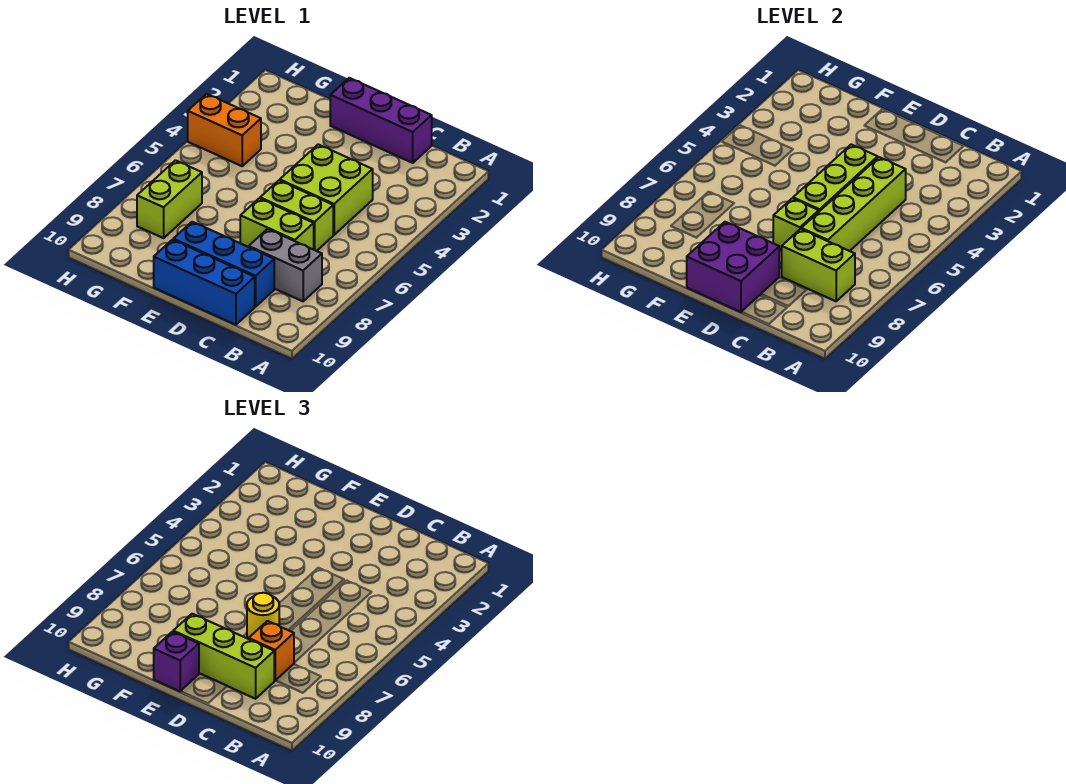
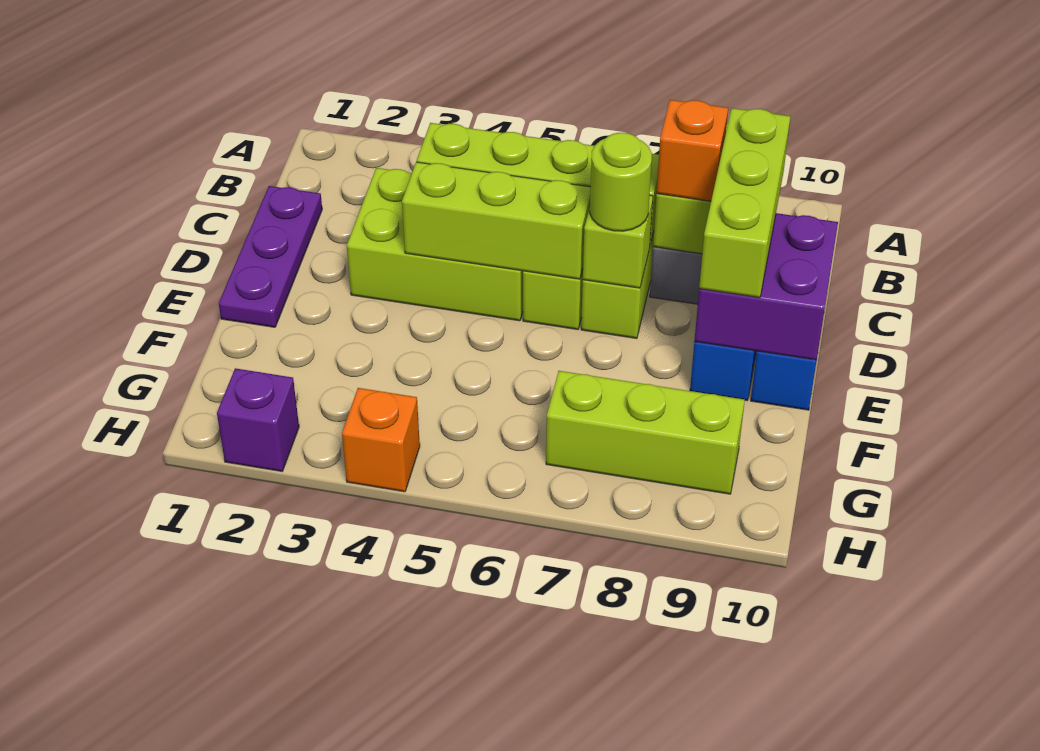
purple brick C1:E1 level 1 -> purple plate C1:E1 level 1
lime brick C4:D5 level 1 -> lime brick C3:D5 level 1
yellow round brick D7 level 3 -> lime round brick D7 level 3
purple brick E10 level 3 -> purple brick H2 level 1
orange brick G4:H4 level 1 -> orange brick H4 level 1
lime brick G7:G8 level 1 -> lime brick G7:G9 level 1

